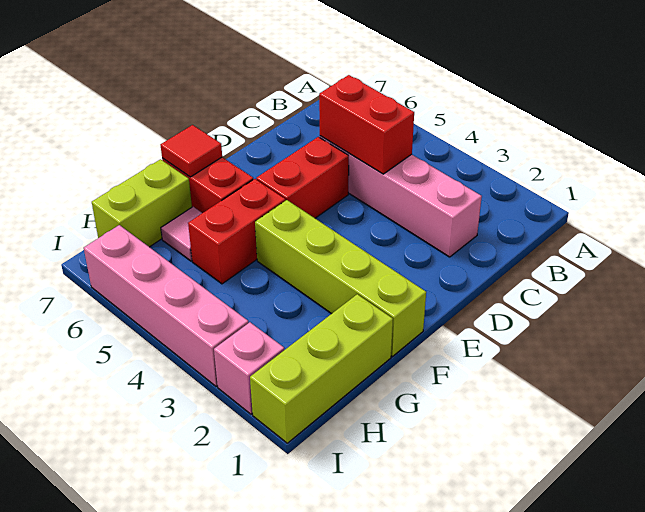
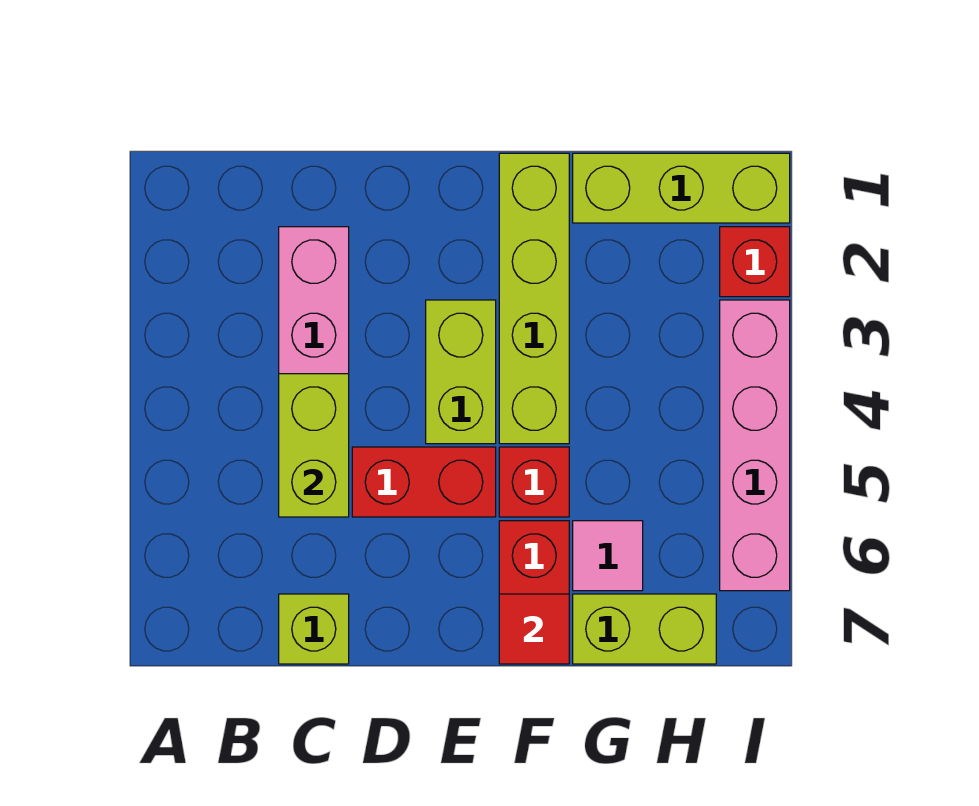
red brick C4:C5 level 2 -> lime brick C4:C5 level 2
none -> lime brick C7 level 1
none -> lime brick E3:E4 level 1
red brick F5:G5 level 1 -> red brick F5 level 1
pink brick I2 level 1 -> red brick I2 level 1

